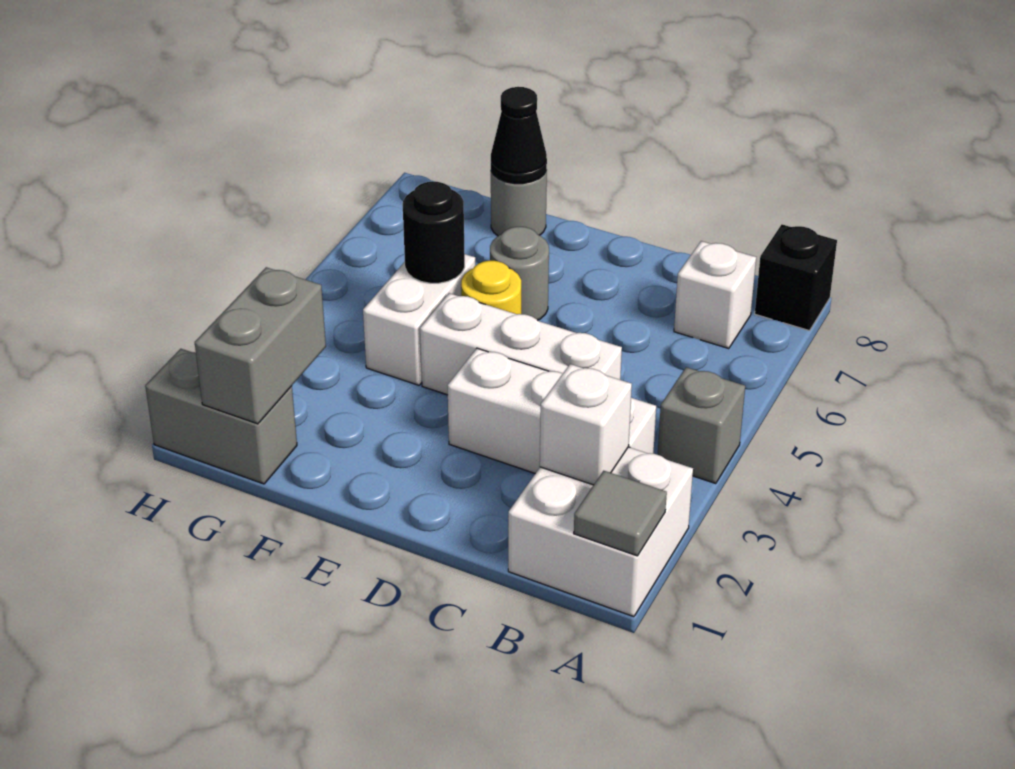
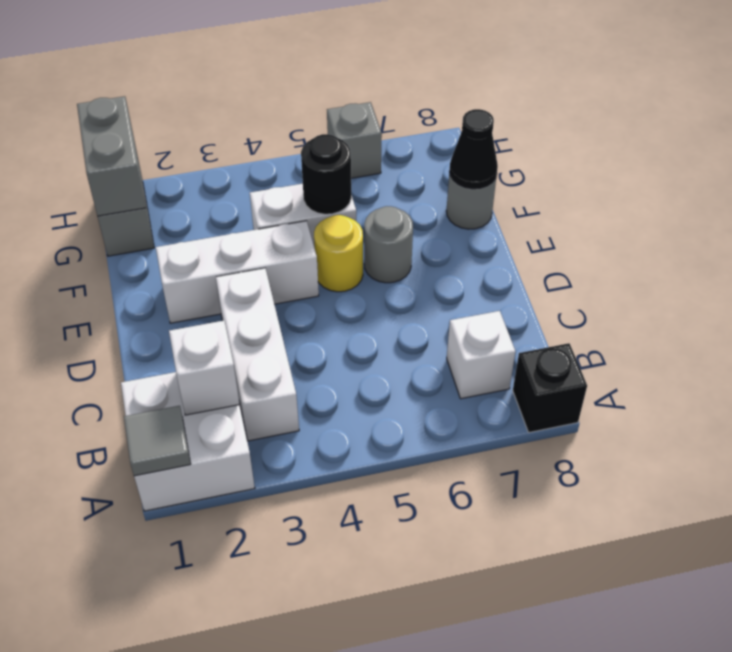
grey brick A4 level 1 -> grey brick H6 level 1
white brick C4:E4 level 1 -> white brick E2:E4 level 1
grey brick G1:G2 level 2 -> grey brick G1:H1 level 2

